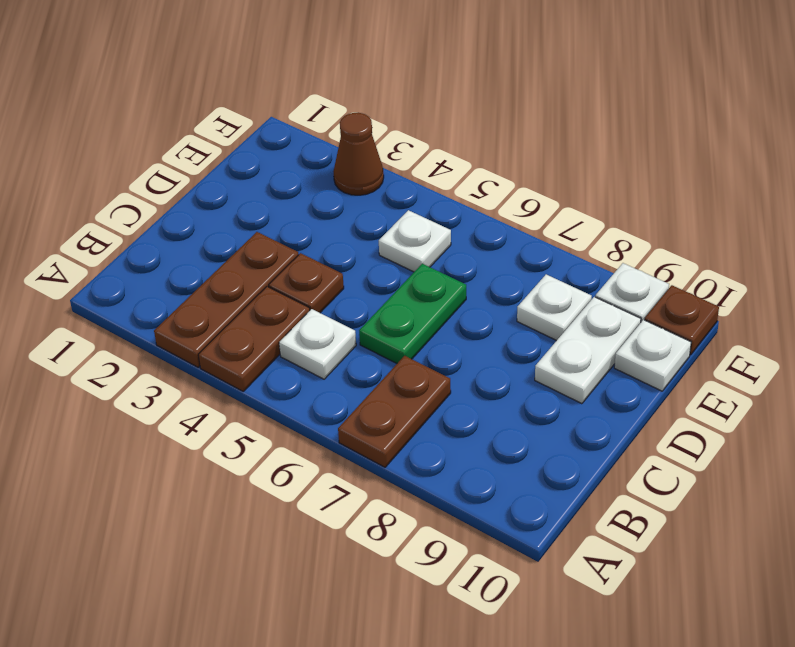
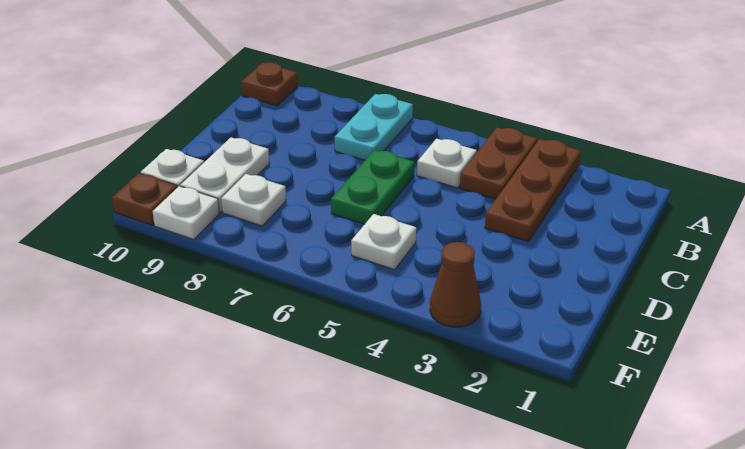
brown plate A7:B7 level 1 -> cyan plate A7:B7 level 1
brown plate C4 level 1 -> brown plate A10 level 1

